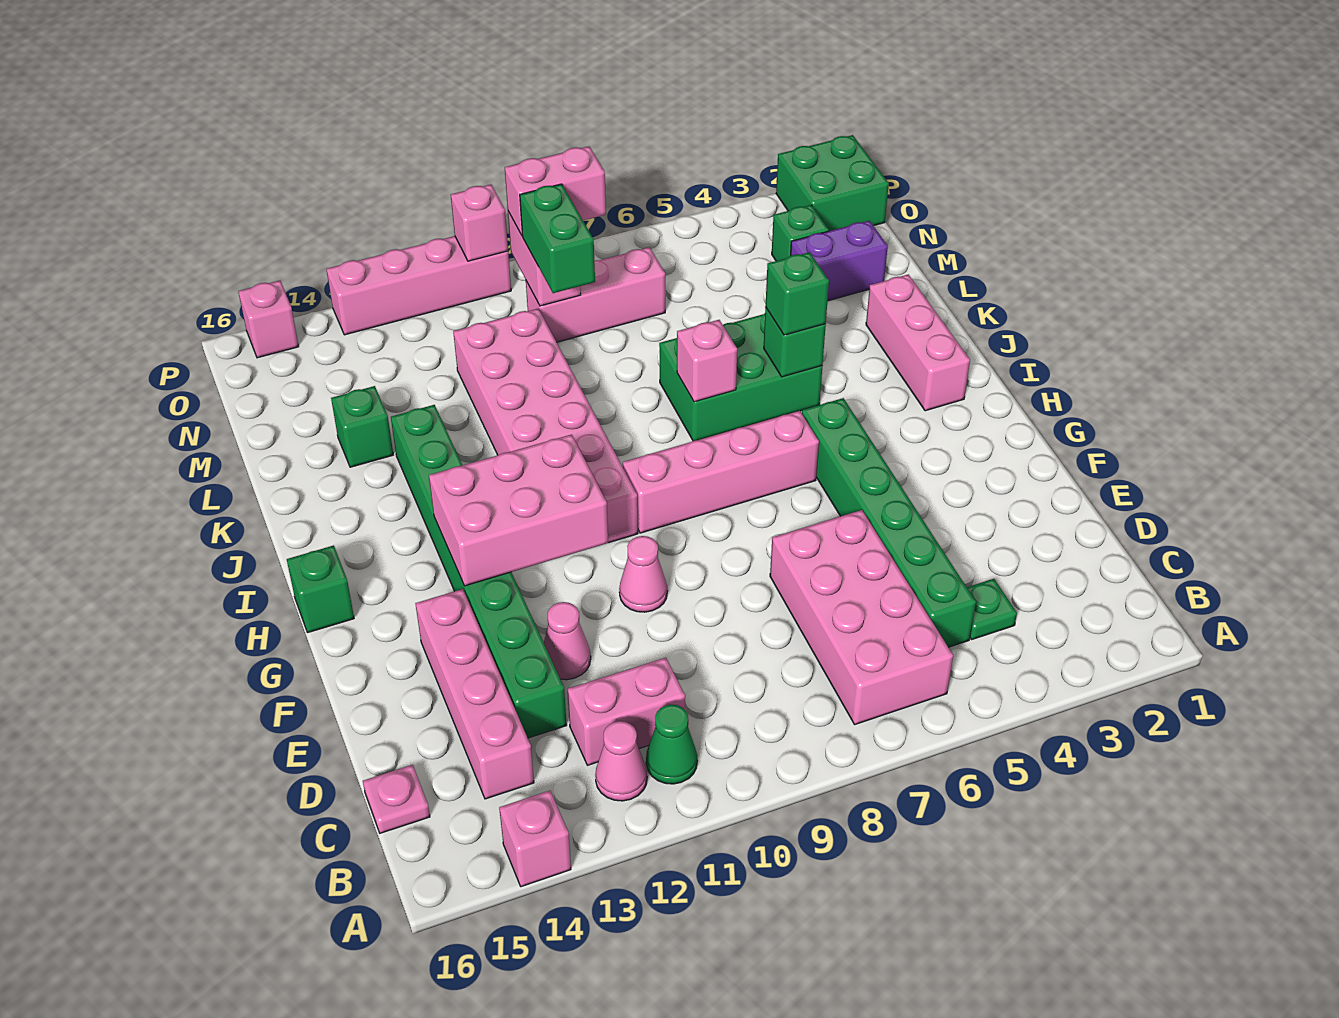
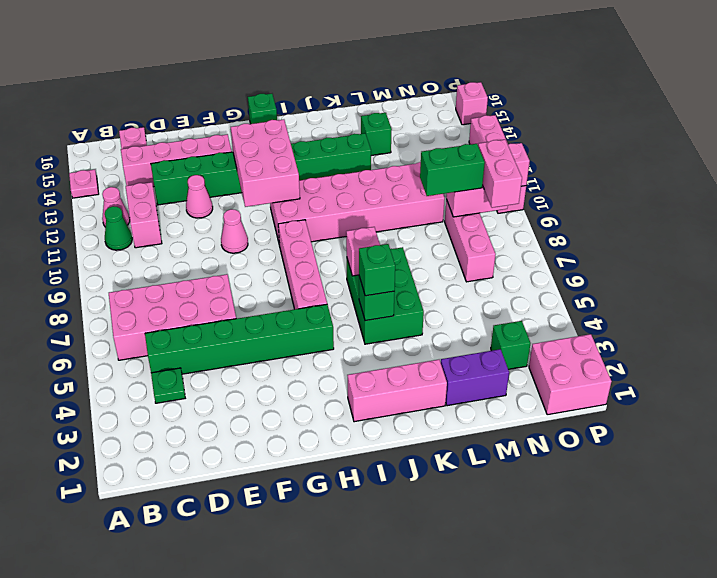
pink brick A14 level 1 -> pink plate A14 level 1
purple brick M2:M3 level 1 -> purple brick L2:M2 level 1
green brick O1:P2 level 1 -> pink brick O1:P2 level 1

